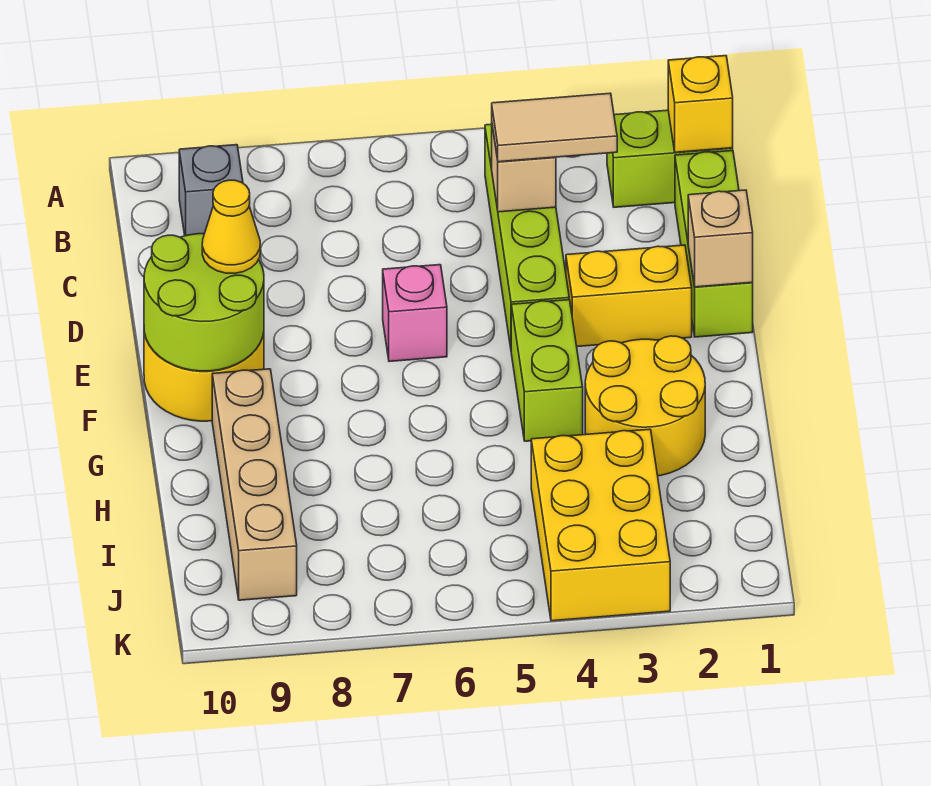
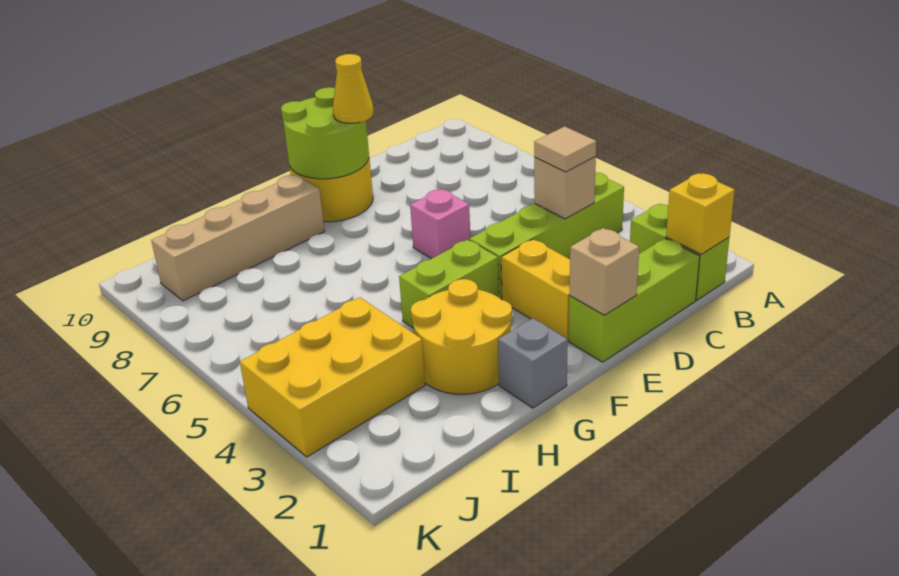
grey brick B9 level 1 -> grey brick G1 level 1
tan tile C3:C4 level 3 -> tan tile C4 level 3

